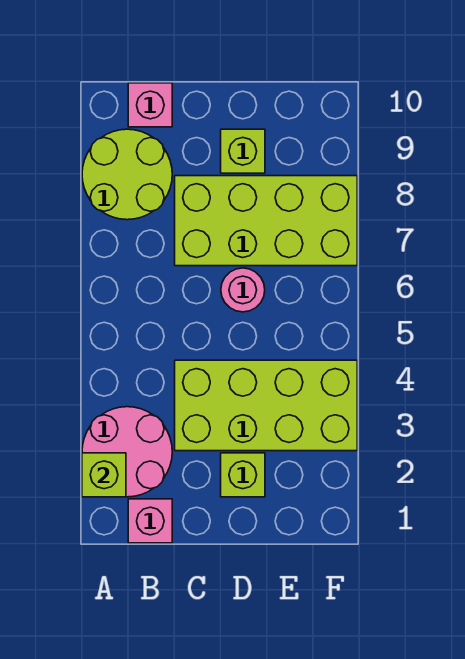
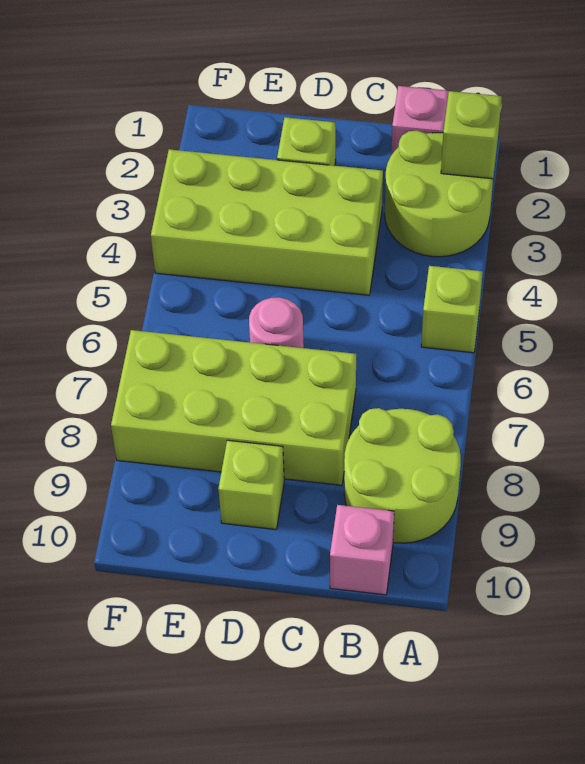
pink round brick A2:B3 level 1 -> lime round brick A2:B3 level 1
none -> lime brick A5 level 1

